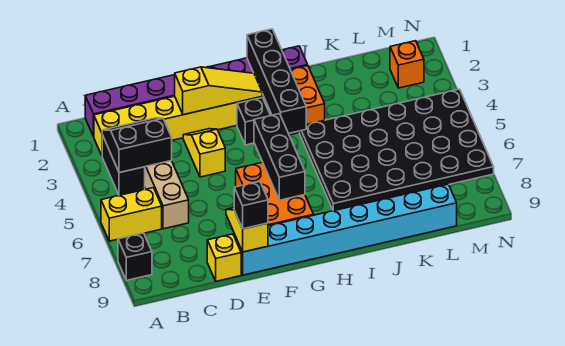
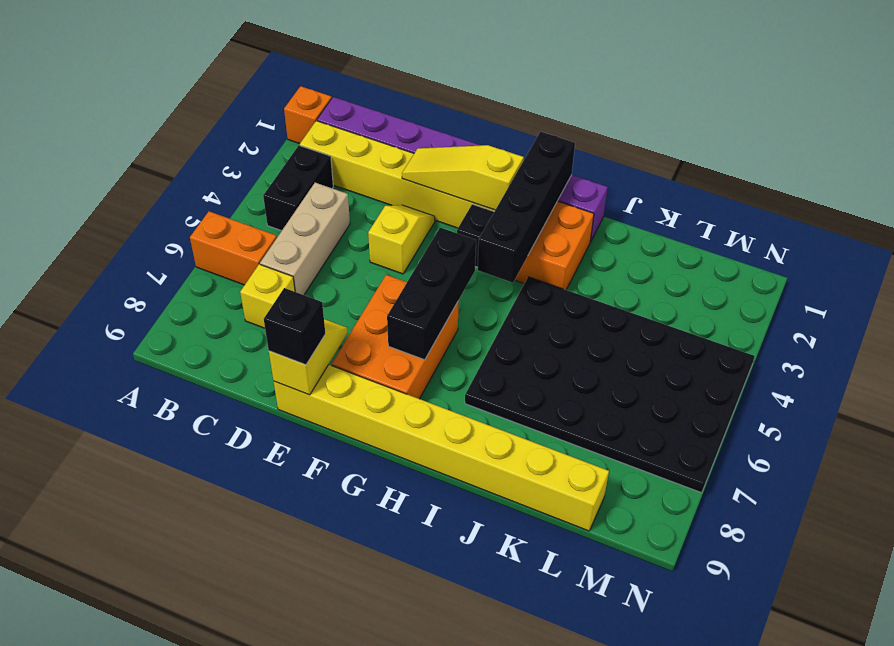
yellow brick A6:B6 level 1 -> orange brick A6:B6 level 1
black brick A8 level 1 -> none
black slope B3:C4 level 2 top 4 -> none
yellow brick D9 level 1 -> yellow brick C7 level 1
yellow slope E2:G2 level 2 top E -> yellow slope E2:G2 level 2 top G
cyan brick E9:L9 level 1 -> yellow brick E9:L9 level 1
orange brick M2 level 1 -> orange brick A1 level 1

